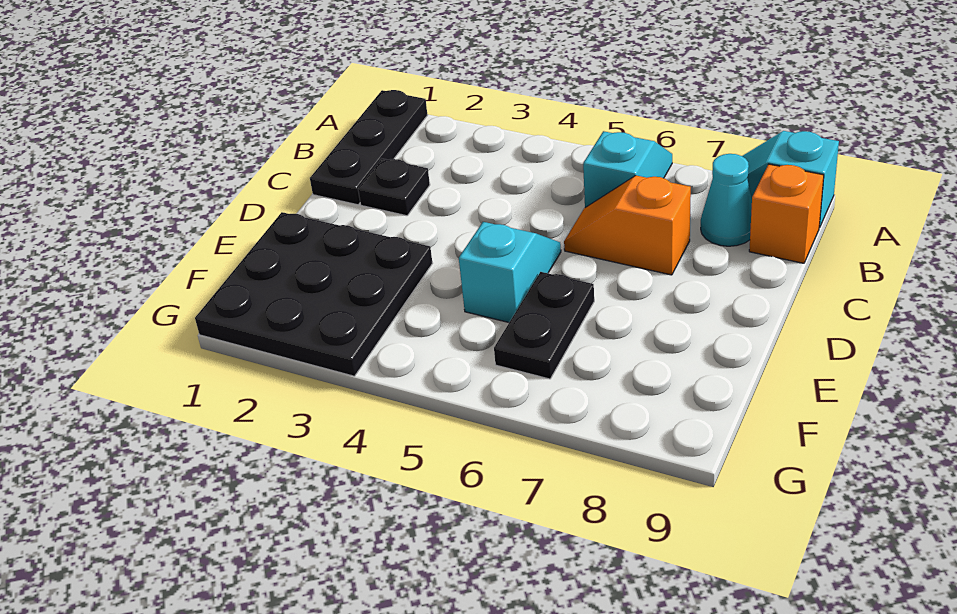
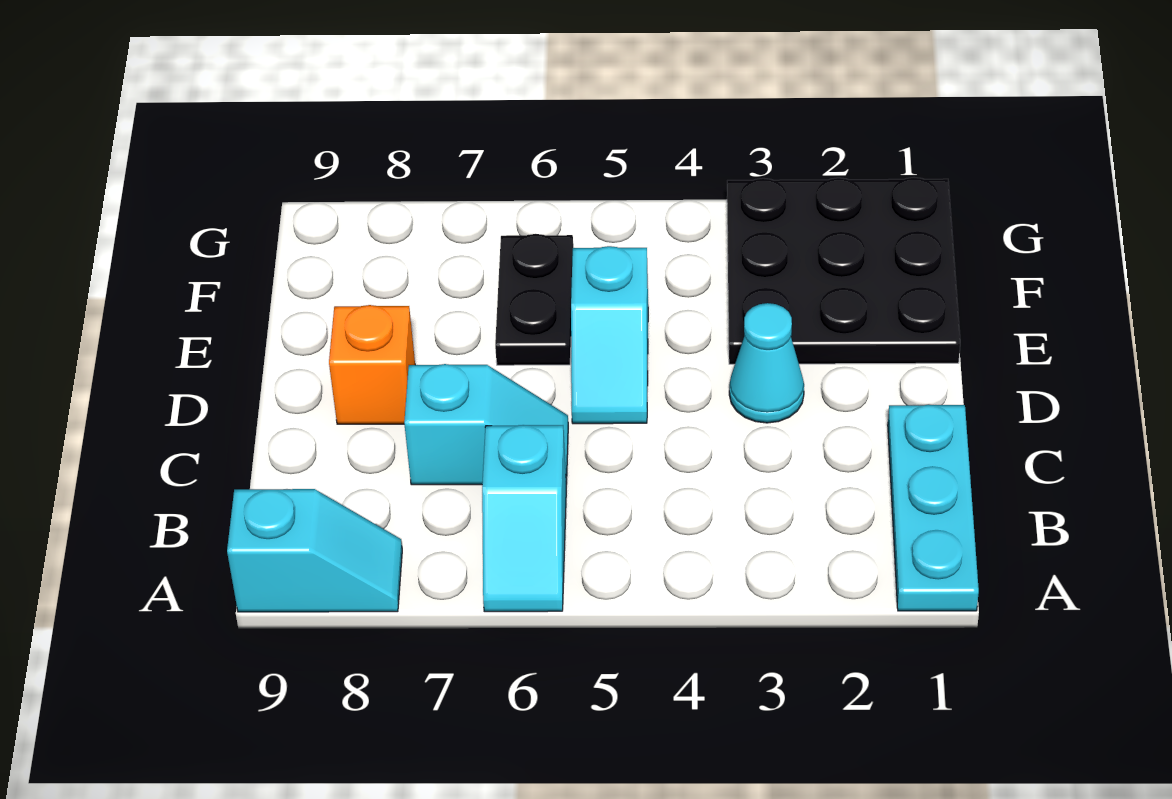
black plate A1:C1 level 1 -> cyan plate A1:C1 level 1
cyan cone B8 level 1 -> cyan cone D3 level 1
orange brick B9 level 1 -> orange brick D8 level 1
black plate C2 level 1 -> none
orange slope C6:C7 level 1 top 7 -> cyan slope C6:C7 level 1 top 7

